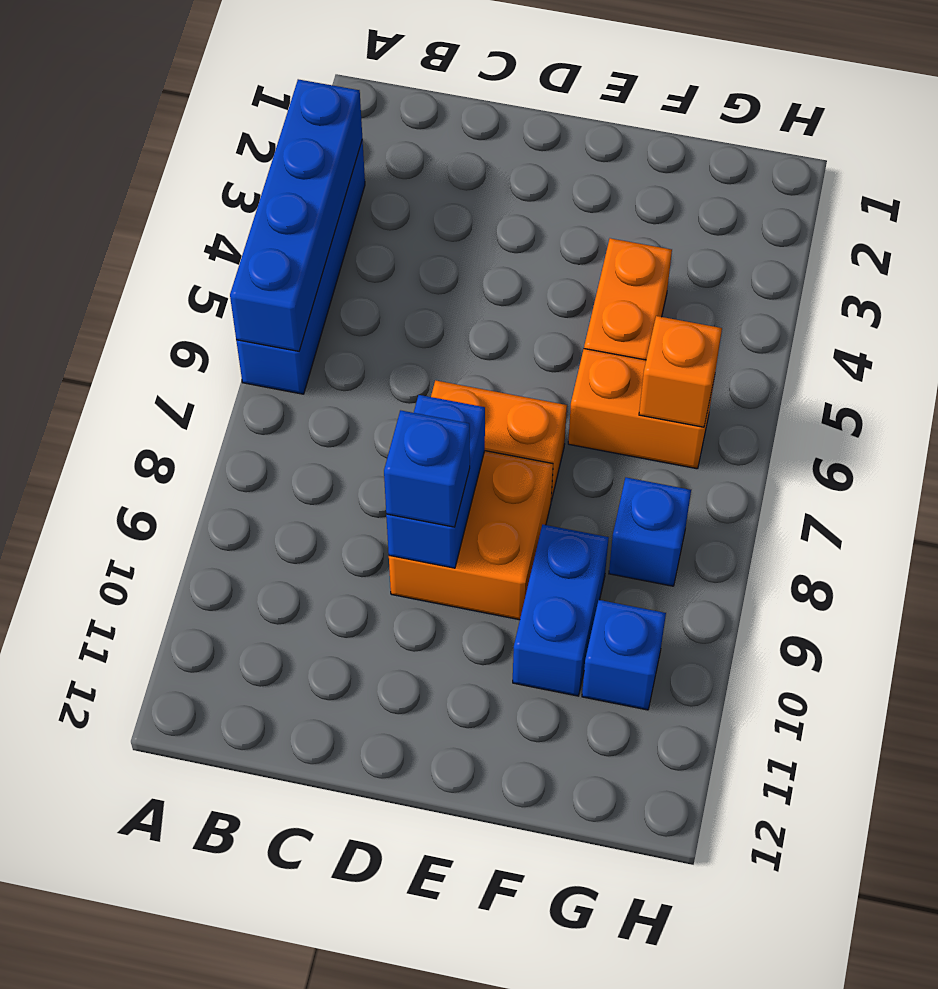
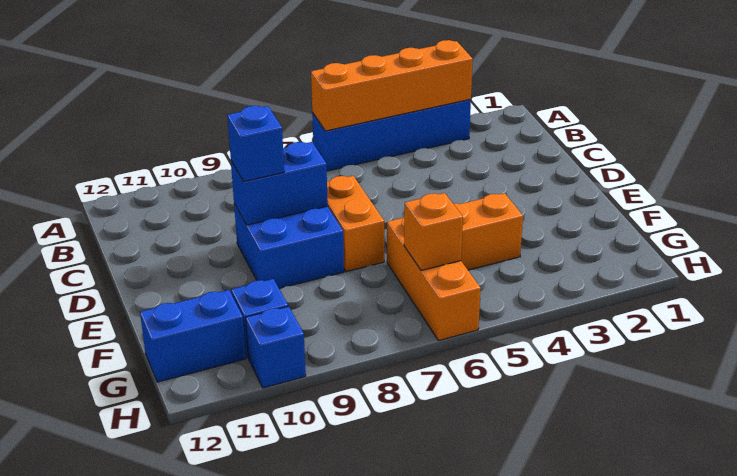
blue brick A3:A6 level 2 -> orange brick A3:A6 level 2
orange brick D8:E9 level 1 -> blue brick D8:E9 level 1
orange brick F6:G6 level 1 -> orange brick F6:H6 level 1
blue brick F9:F10 level 1 -> blue brick G11:G12 level 1
blue brick G8 level 1 -> blue brick H10 level 1

